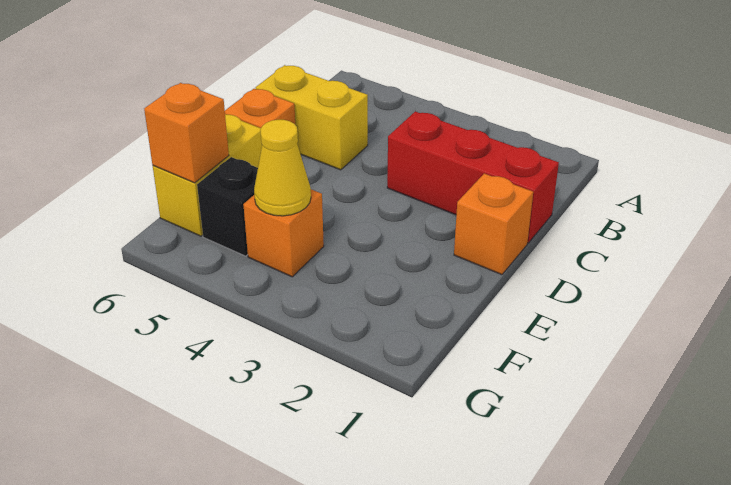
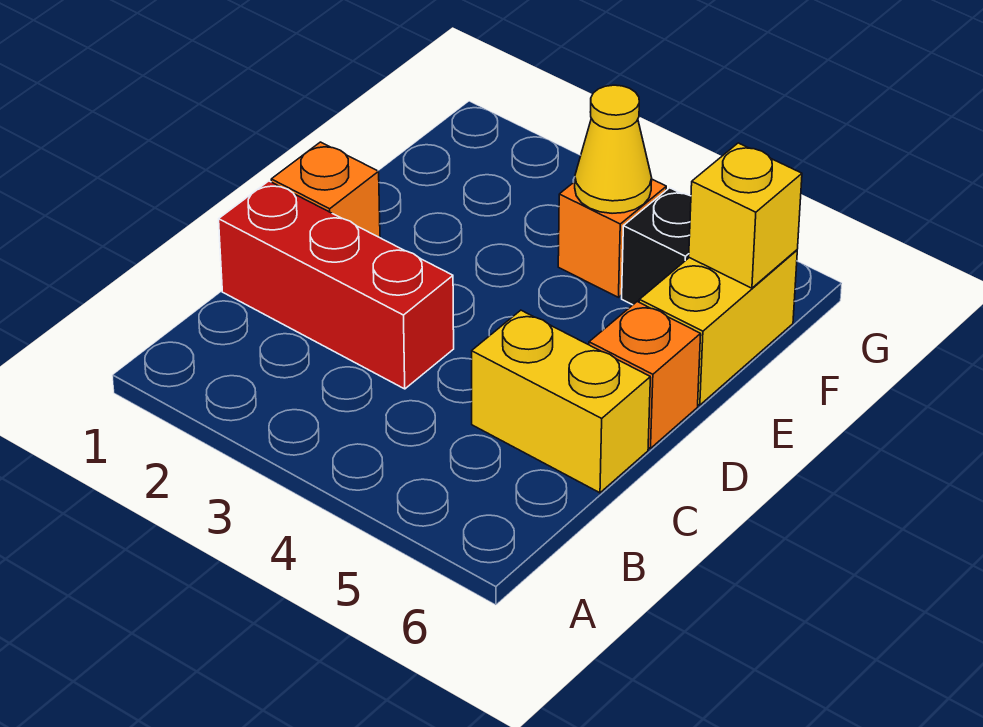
orange brick F6 level 2 -> yellow brick F6 level 2

